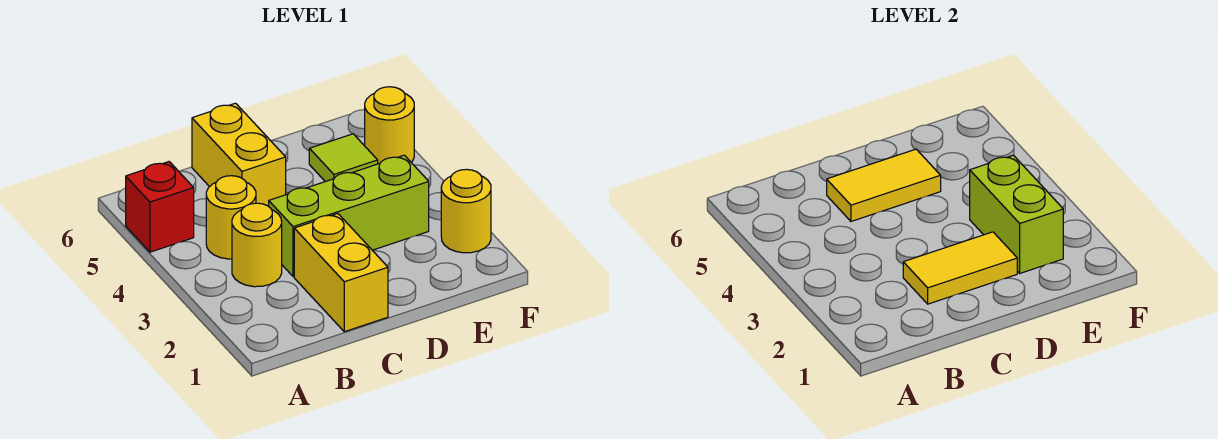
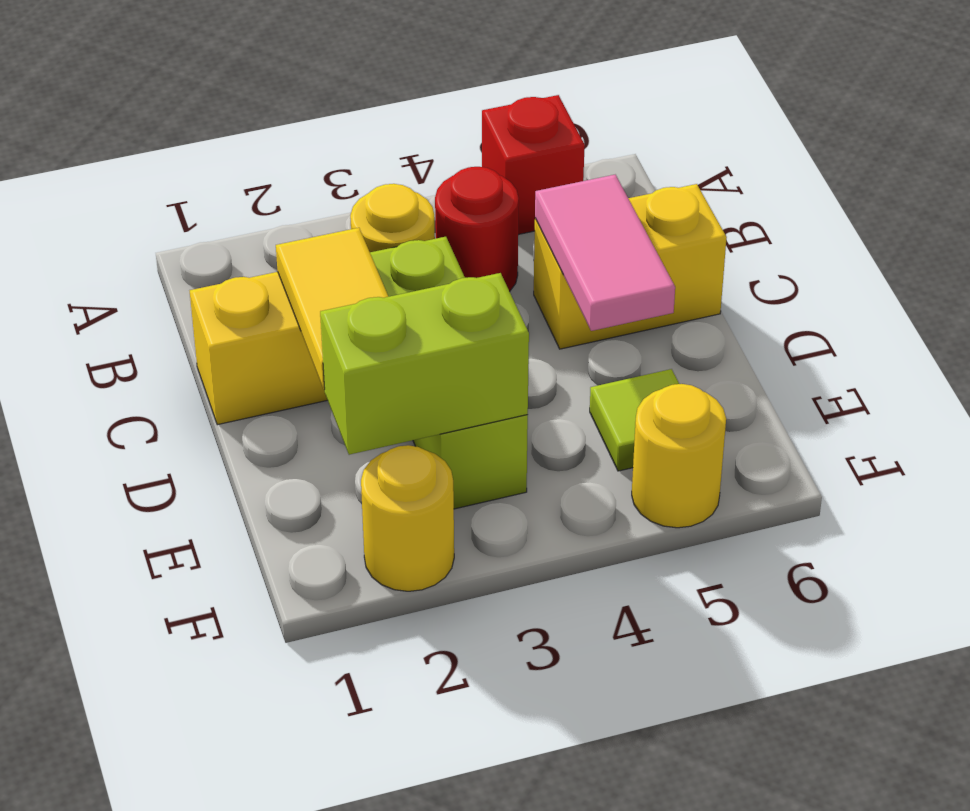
yellow round brick B4 level 1 -> red round brick B4 level 1
yellow tile C5:D5 level 2 -> pink tile C5:D5 level 2

